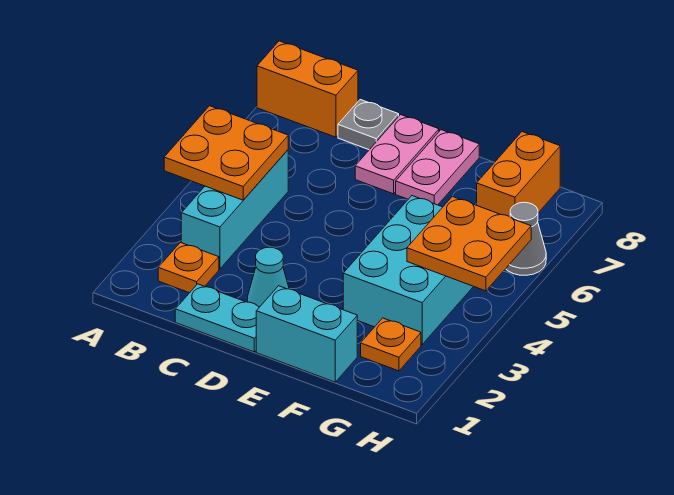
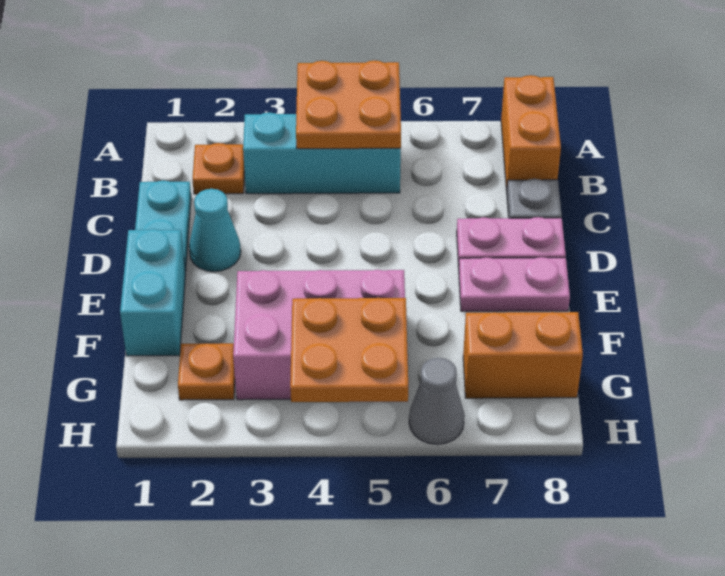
cyan brick F3:G5 level 1 -> pink brick F3:G5 level 1

